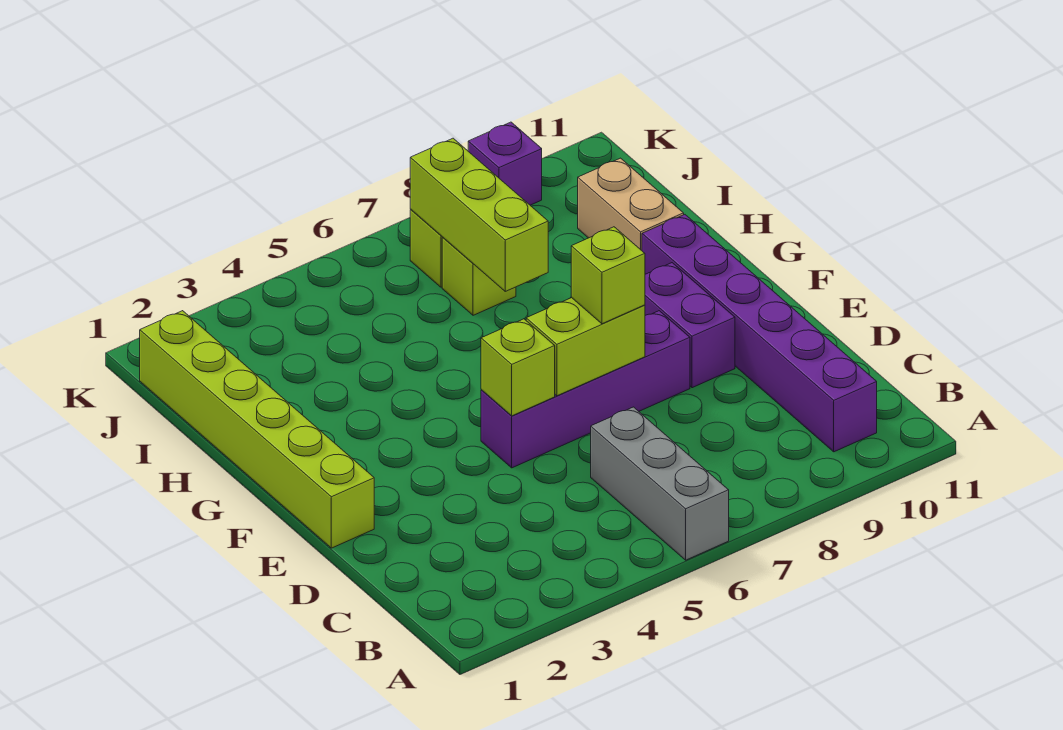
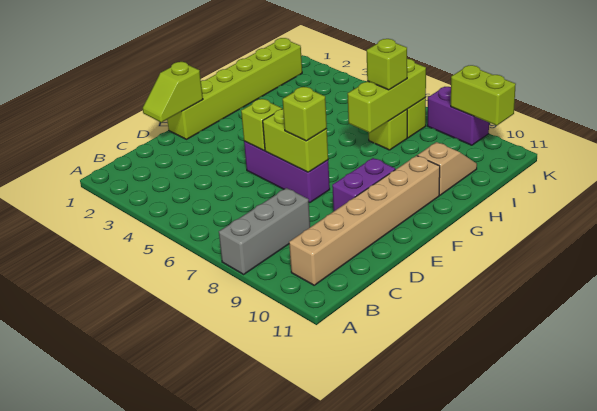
grey brick A6:C6 level 1 -> grey brick A8:C8 level 1
purple brick B10:G10 level 1 -> tan brick B10:G10 level 1
none -> lime slope D1:E1 level 2 top E
purple brick E5:E8 level 1 -> purple brick E5:E7 level 1
tan brick H10:I10 level 1 -> tan slope H10:I10 level 1 top H
none -> lime brick I7 level 3
purple brick K9 level 1 -> purple brick K8:K9 level 1
none -> lime brick K9:K10 level 2

